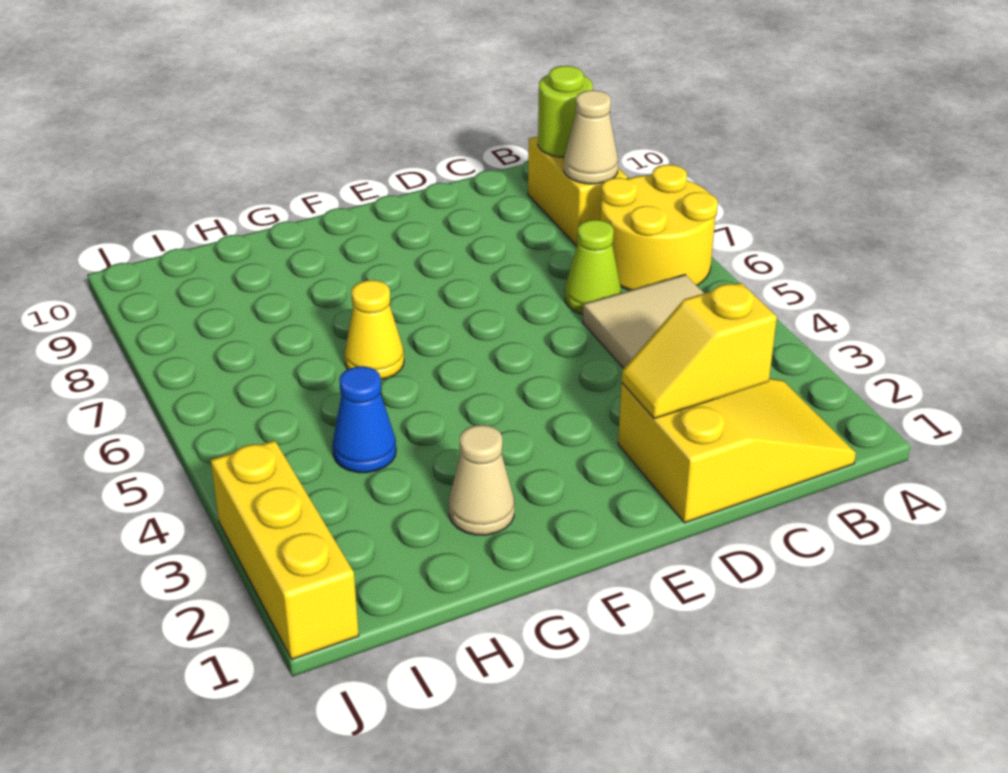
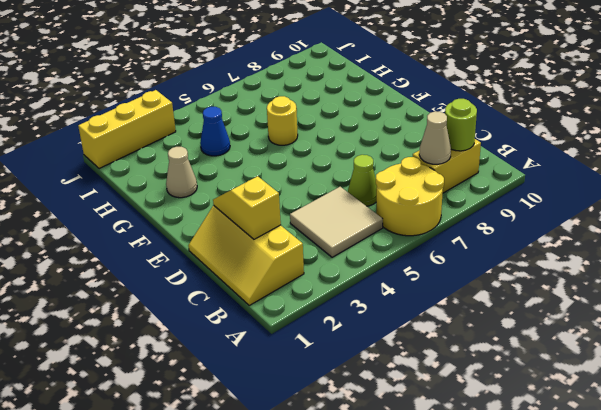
yellow slope B1:D2 level 1 top D -> yellow slope B1:D2 level 1 top 2
yellow cone G6 level 1 -> yellow round brick G6 level 1

